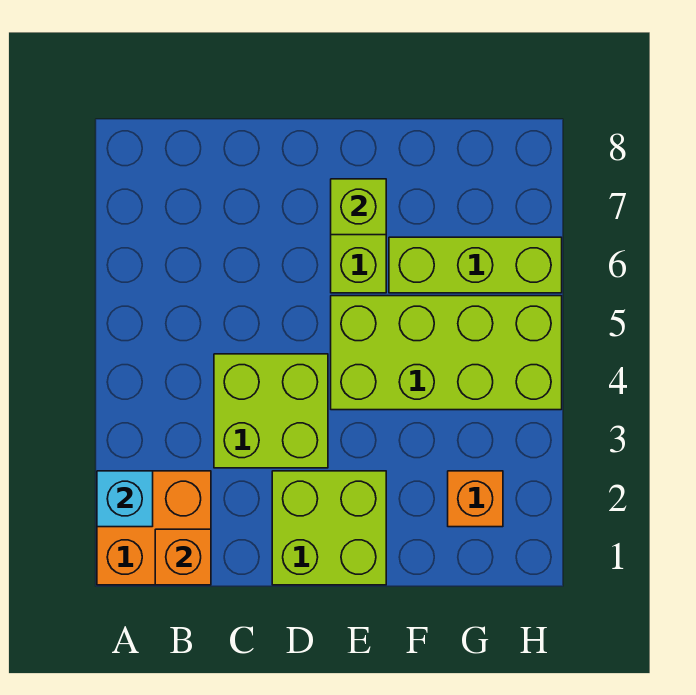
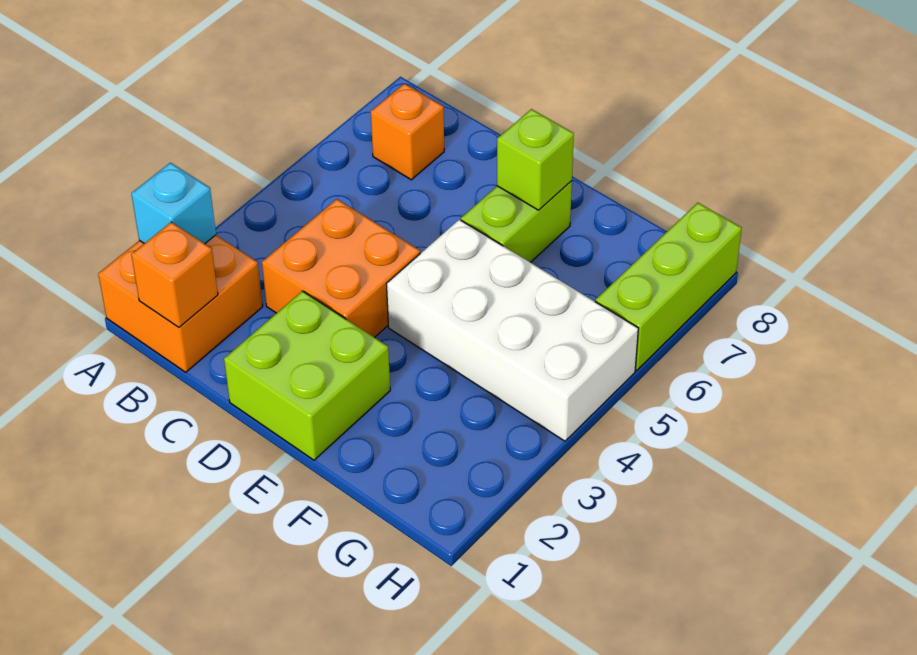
lime brick C3:D4 level 1 -> orange brick C3:D4 level 1
lime brick E4:H5 level 1 -> white brick E4:H5 level 1
lime brick F6:H6 level 1 -> lime brick H6:H8 level 1
orange brick G2 level 1 -> orange brick B7 level 1

